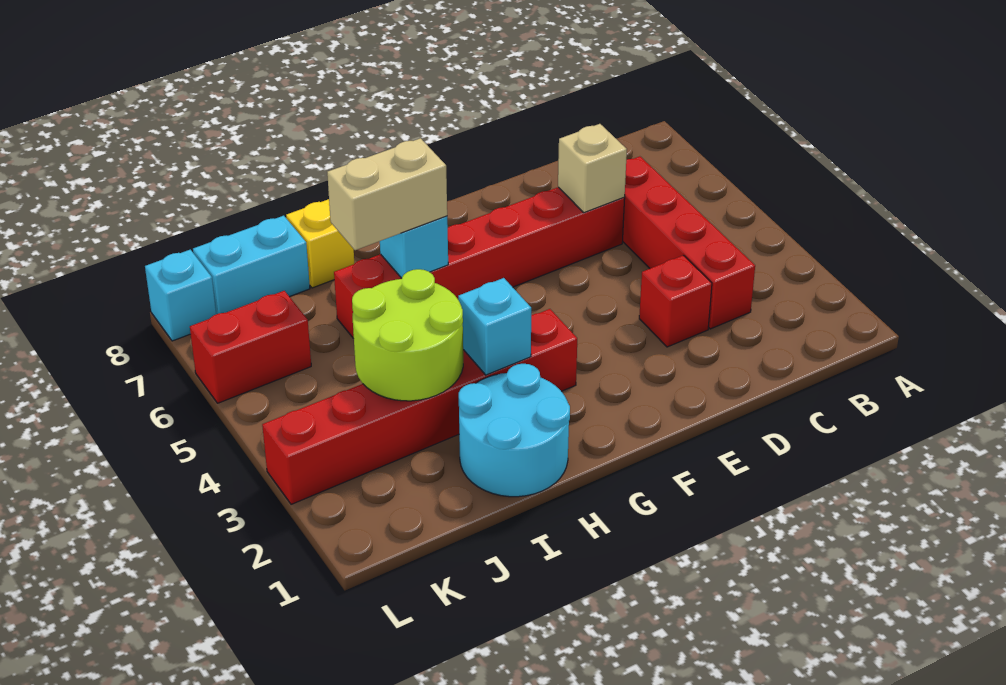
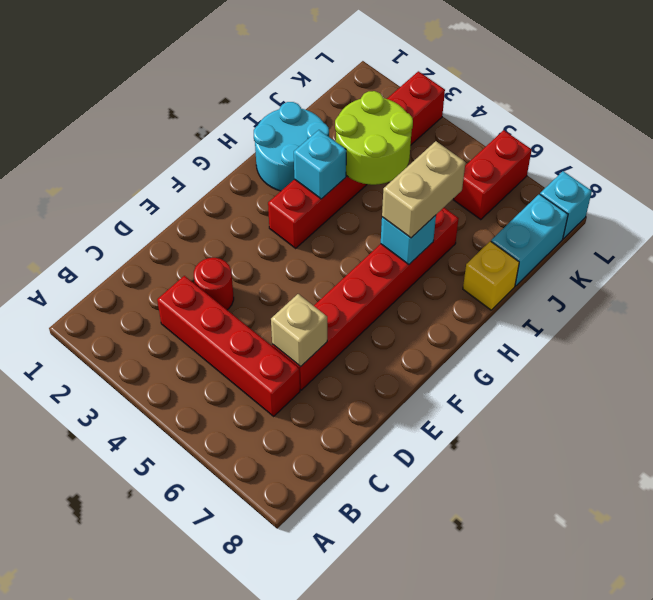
red brick D3 level 1 -> red round brick D3 level 1

